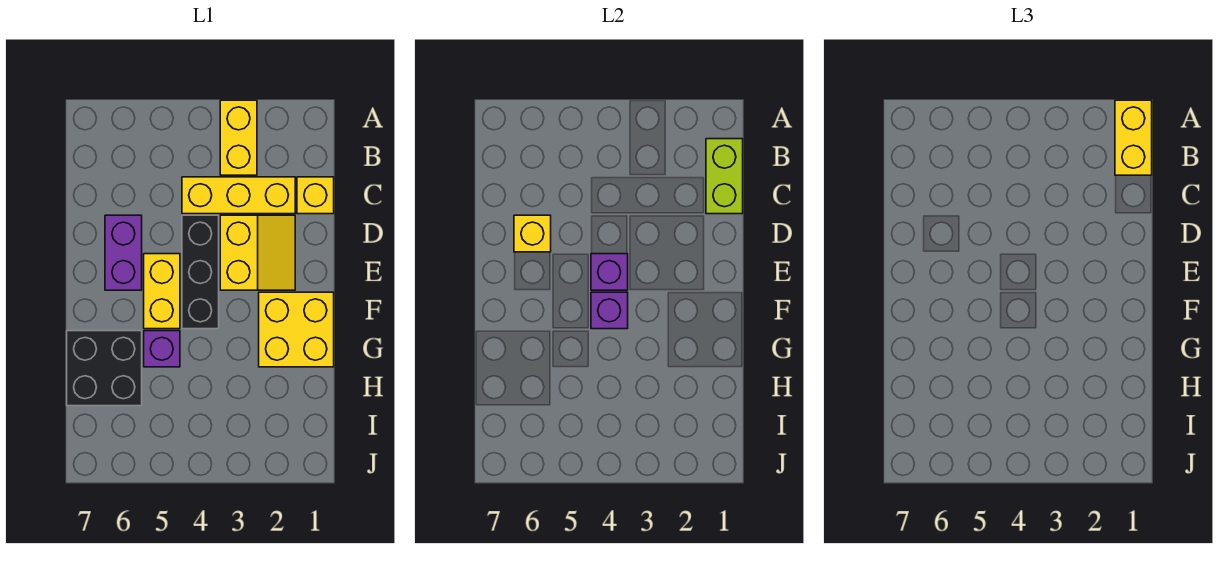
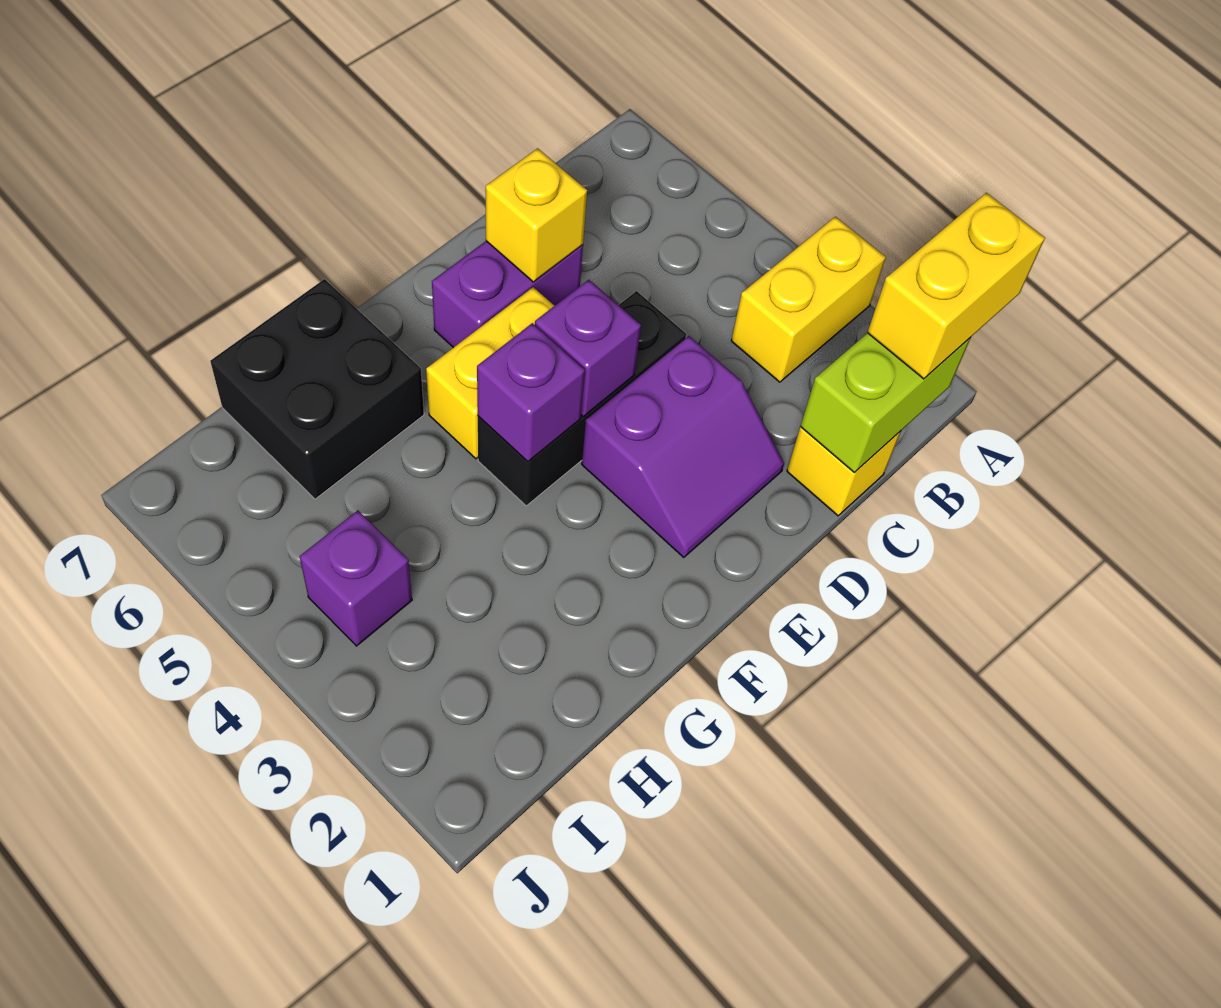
yellow brick C2:C4 level 1 -> none
yellow slope D2:E3 level 1 top 3 -> purple slope D2:E3 level 1 top 3
yellow brick F1:G2 level 1 -> none
purple brick G5 level 1 -> purple brick I4 level 1

